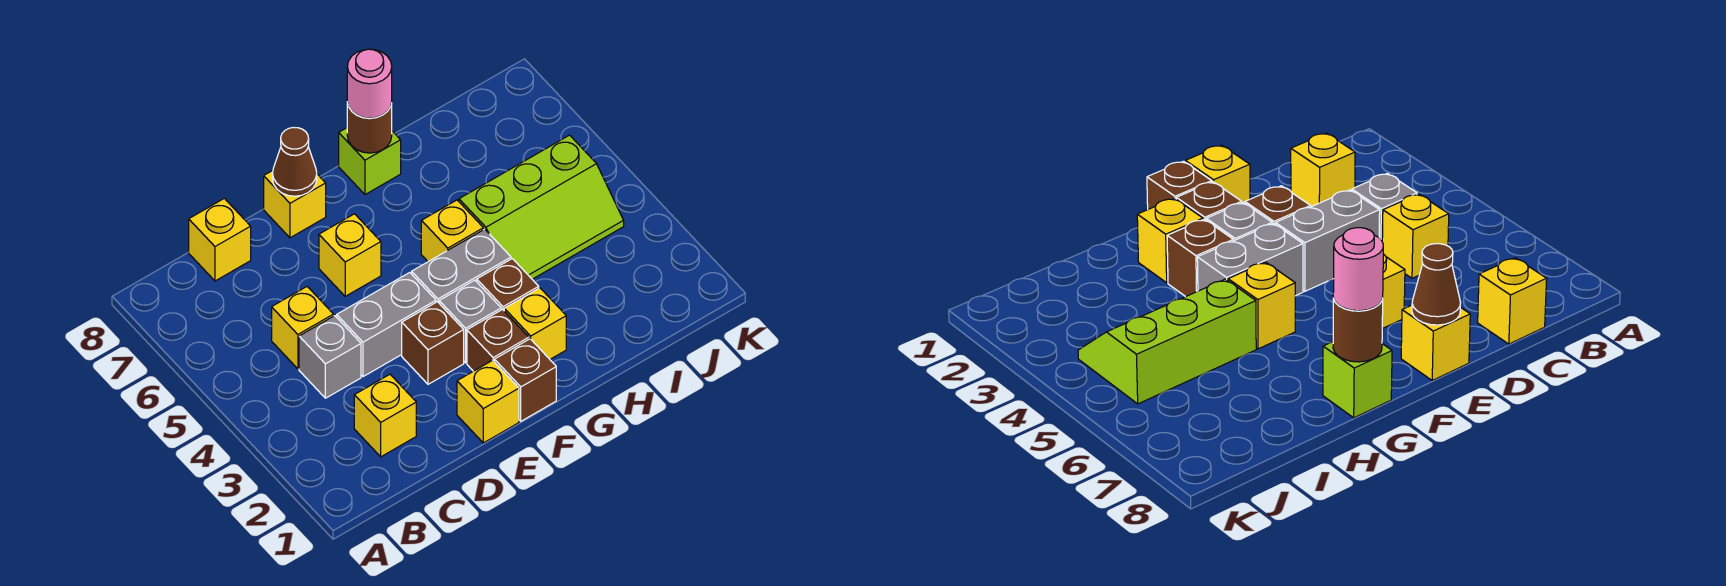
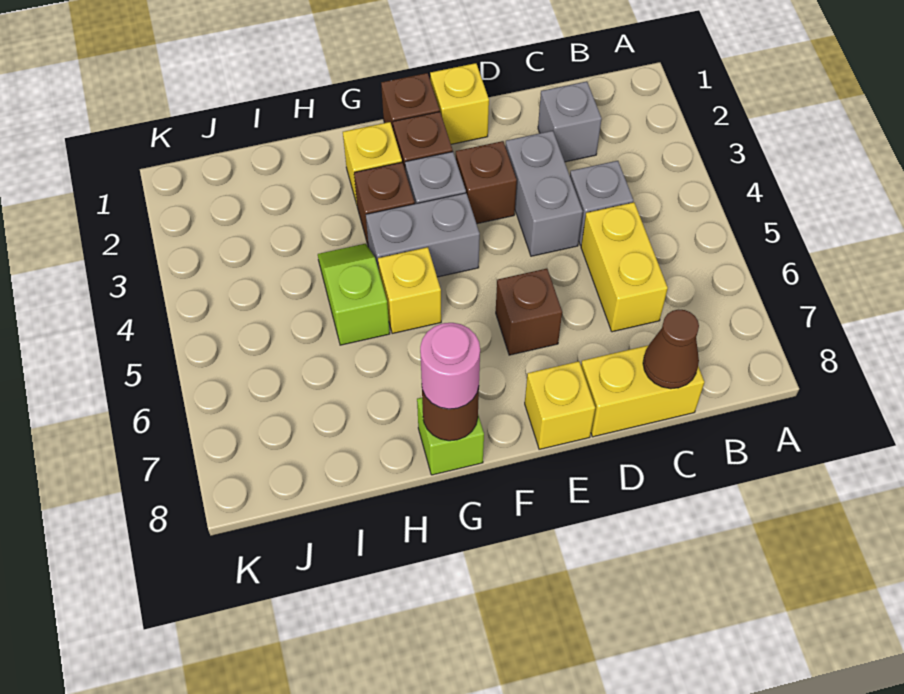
yellow brick C2 level 1 -> grey brick C2 level 1
yellow brick C5 level 1 -> yellow brick C5:C6 level 1
yellow brick C8 level 1 -> yellow brick C8:D8 level 1
grey brick D4:E4 level 1 -> grey brick D3:D4 level 1
yellow brick E6 level 1 -> brown brick E6 level 1
brown cone E8 level 2 -> brown cone C8 level 2
lime slope H4:J5 level 1 top 5 -> lime slope H4:H5 level 1 top 5

